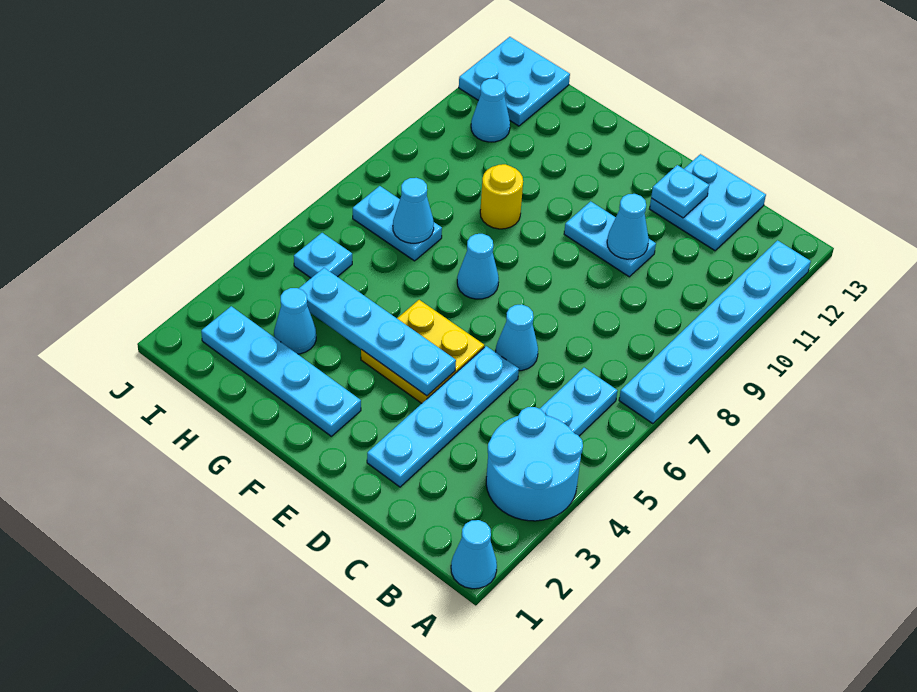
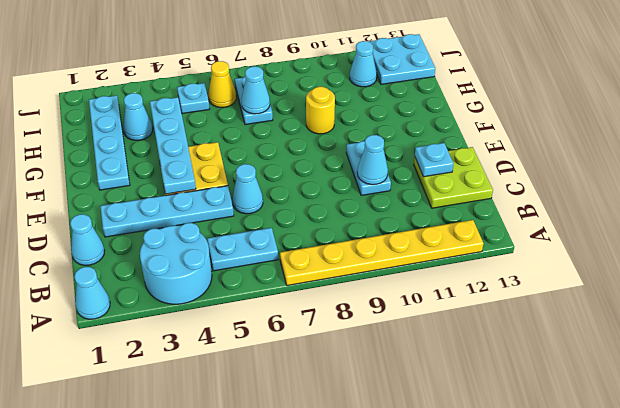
cyan plate A7:A12 level 1 -> yellow plate A7:A12 level 1
cyan plate C12:D13 level 1 -> lime plate C12:D13 level 1
cyan cone F7 level 1 -> cyan cone C1 level 1
none -> yellow cone I6 level 1

